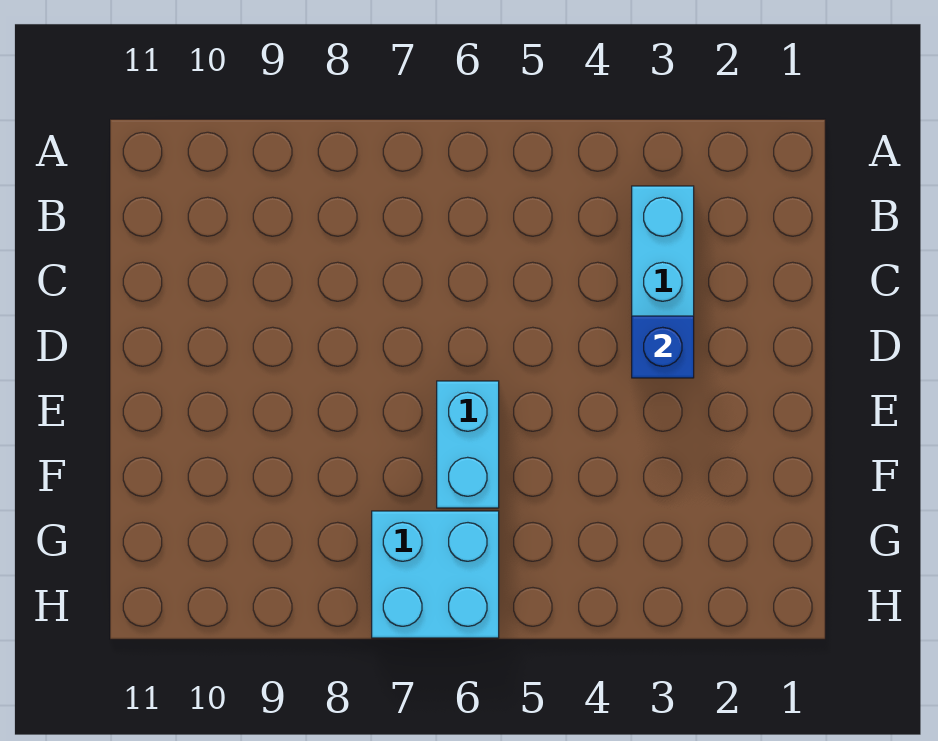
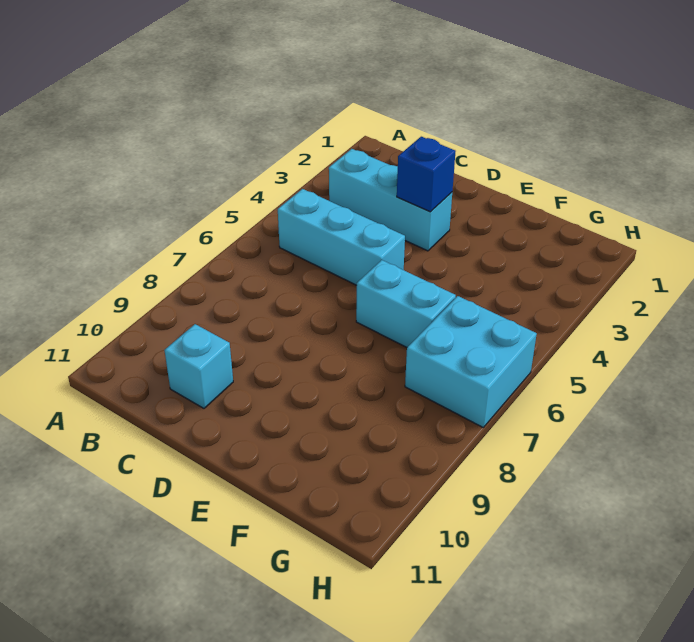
none -> cyan brick B5:D5 level 1
none -> cyan brick C10 level 1

